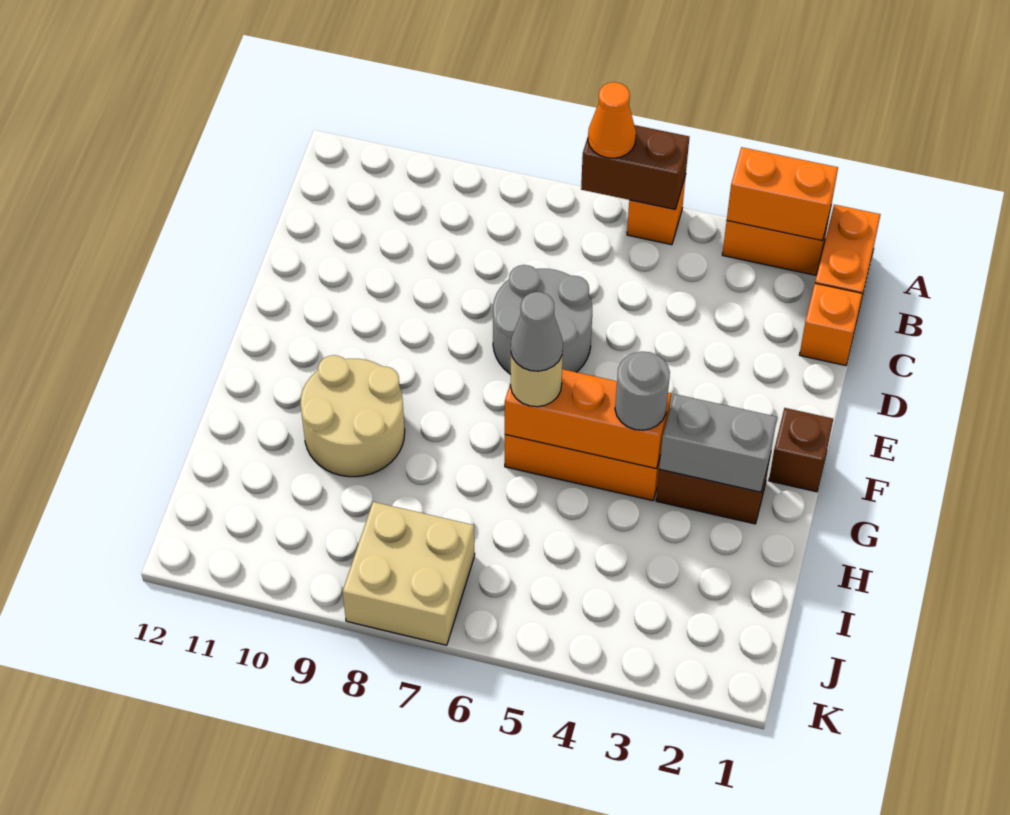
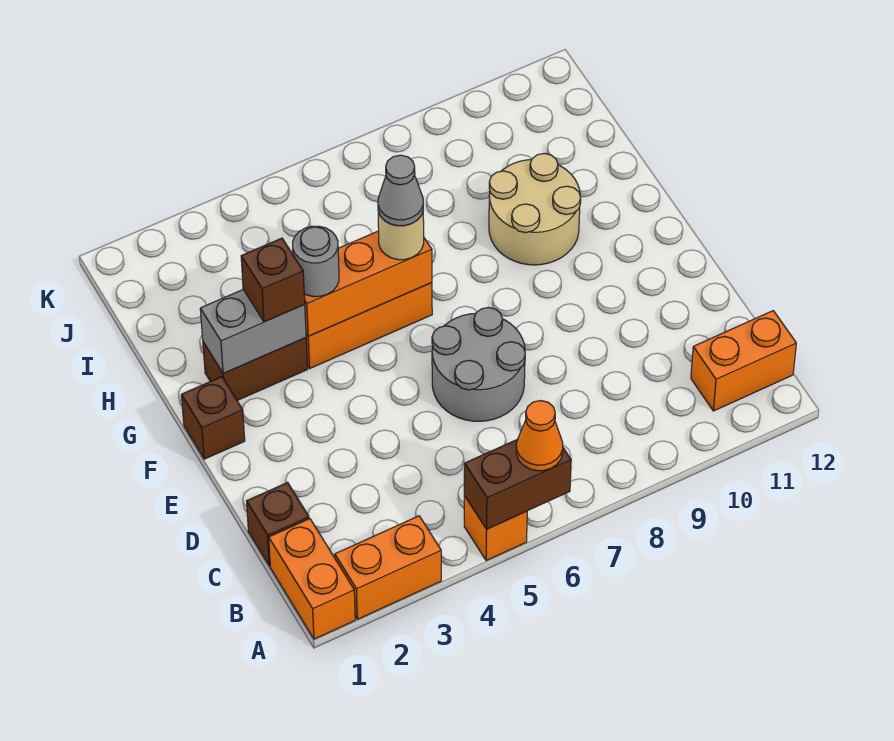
orange brick A2:A3 level 2 -> orange brick B11:B12 level 1
orange brick C1 level 1 -> brown brick C1 level 1
none -> brown brick G3 level 3
tan brick J7:K8 level 1 -> none

